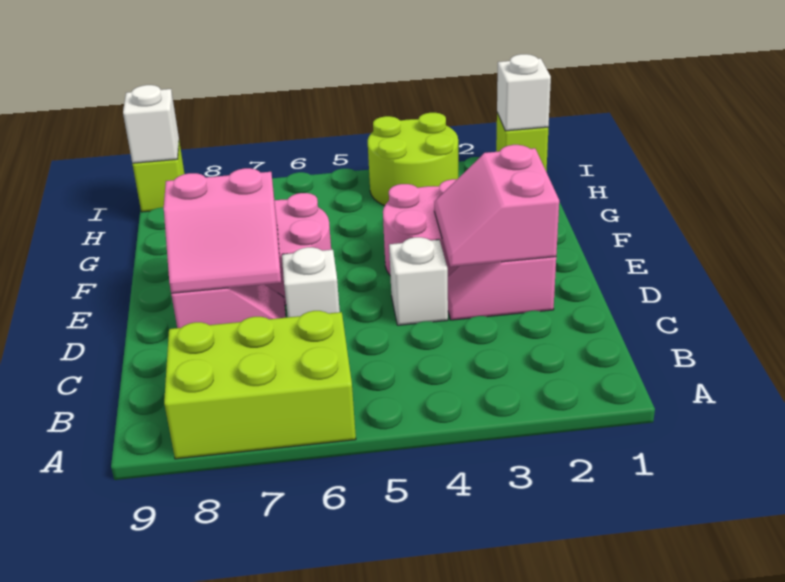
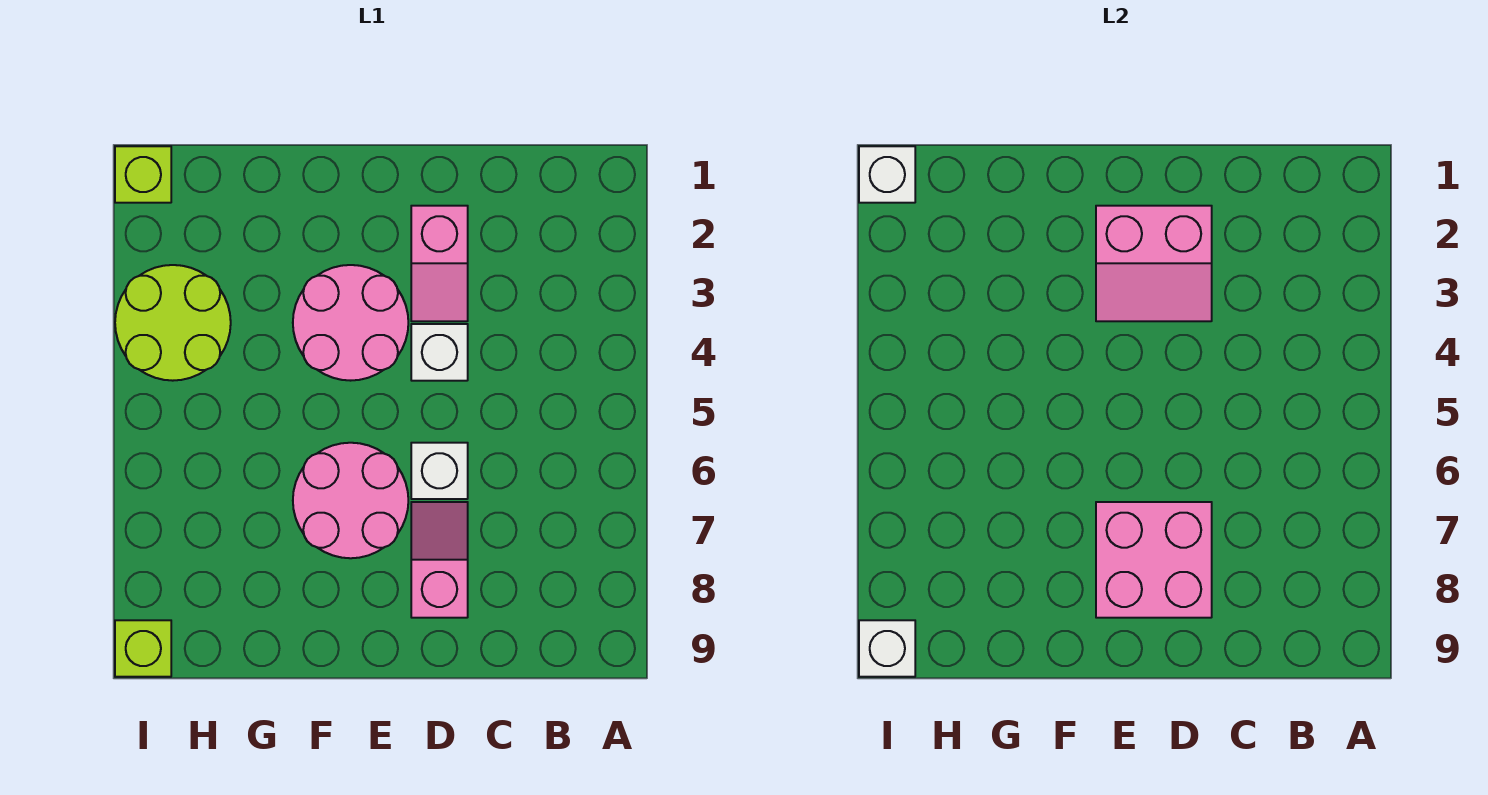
lime brick A6:B8 level 1 -> none
pink slope D7:E8 level 2 top E -> pink brick D7:E8 level 2

